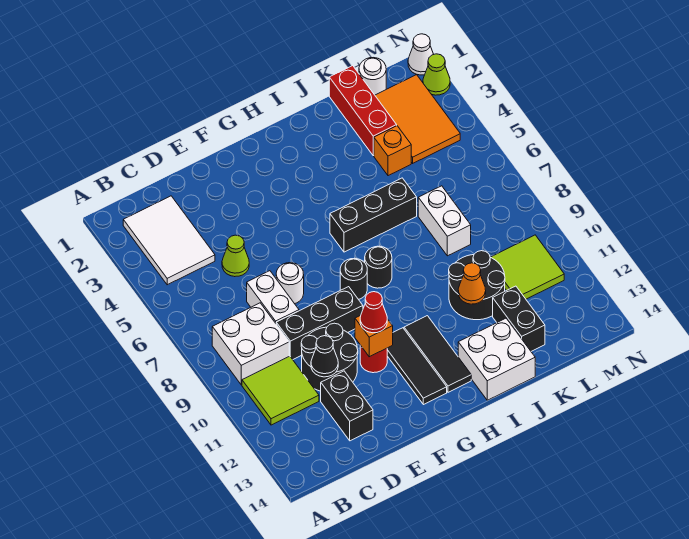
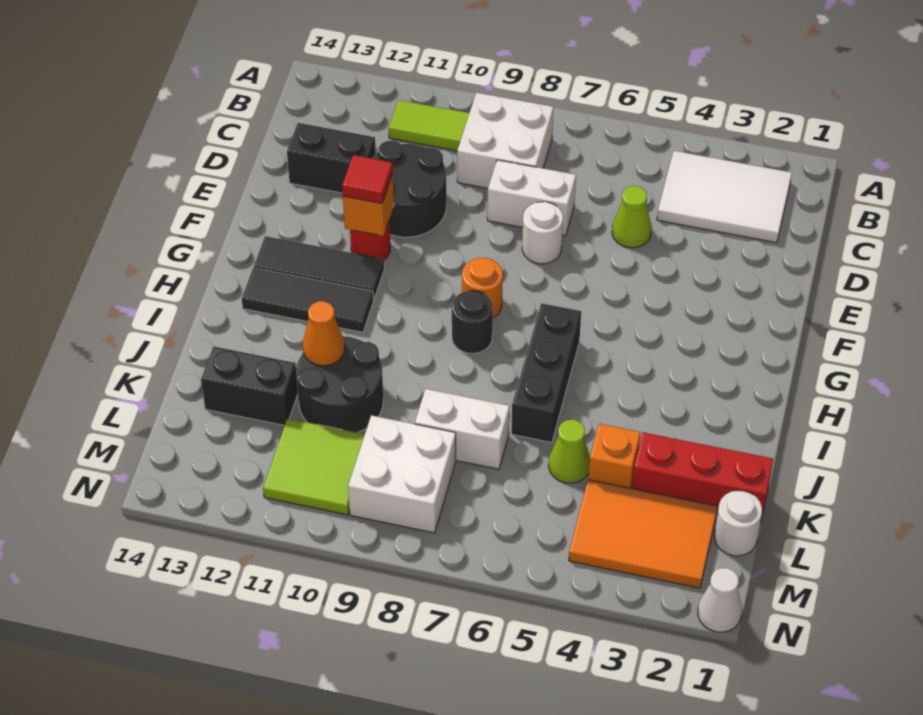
lime tile B10:C11 level 1 -> lime tile B10:B11 level 1
black brick D9:F9 level 1 -> none
black cone D11 level 2 -> none
red cone F11 level 3 -> red tile F11 level 3
black round brick G8 level 1 -> orange round brick G8 level 1
white brick I13:J14 level 1 -> white brick L8:M9 level 1
lime cone N2 level 1 -> lime cone K5 level 1

